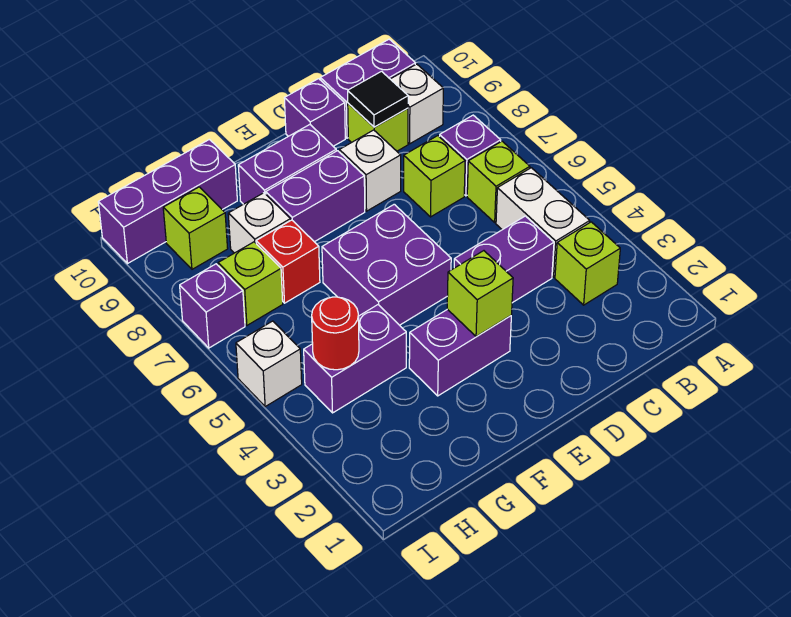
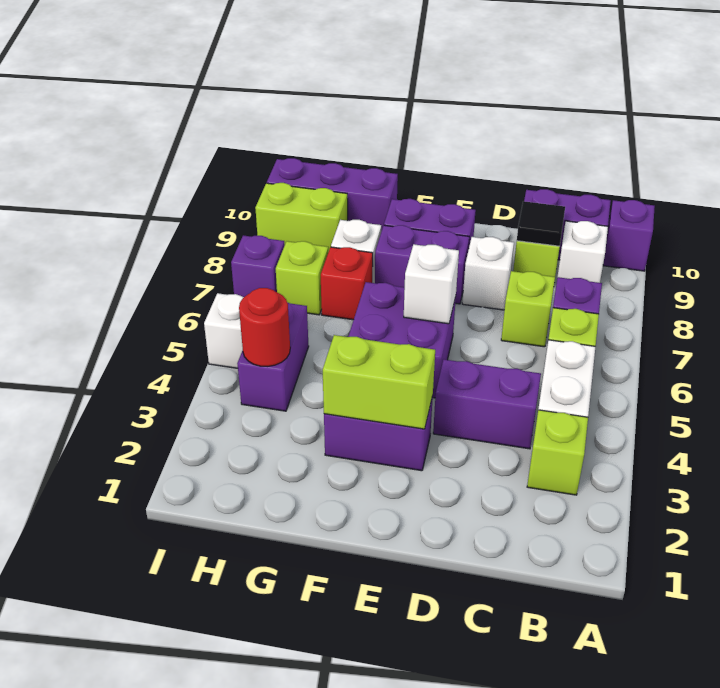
purple brick D10 level 1 -> purple brick A10 level 1
lime brick E3 level 2 -> lime brick E3:F3 level 2
none -> white brick E6 level 2
purple brick G4:H4 level 1 -> purple brick H4:H5 level 1
lime brick H9 level 1 -> lime brick H9:I9 level 1

